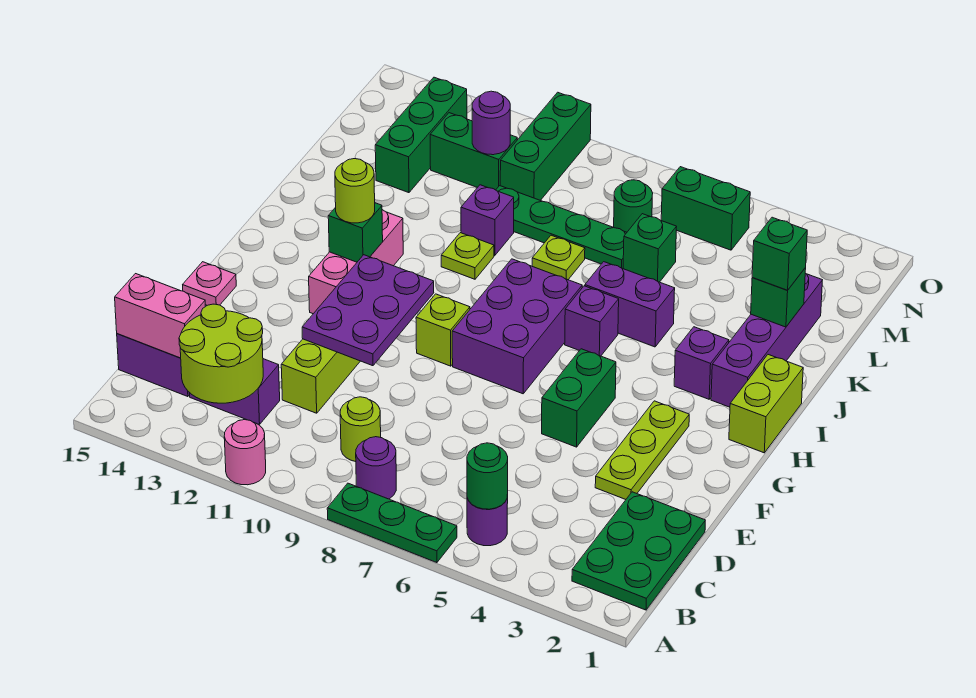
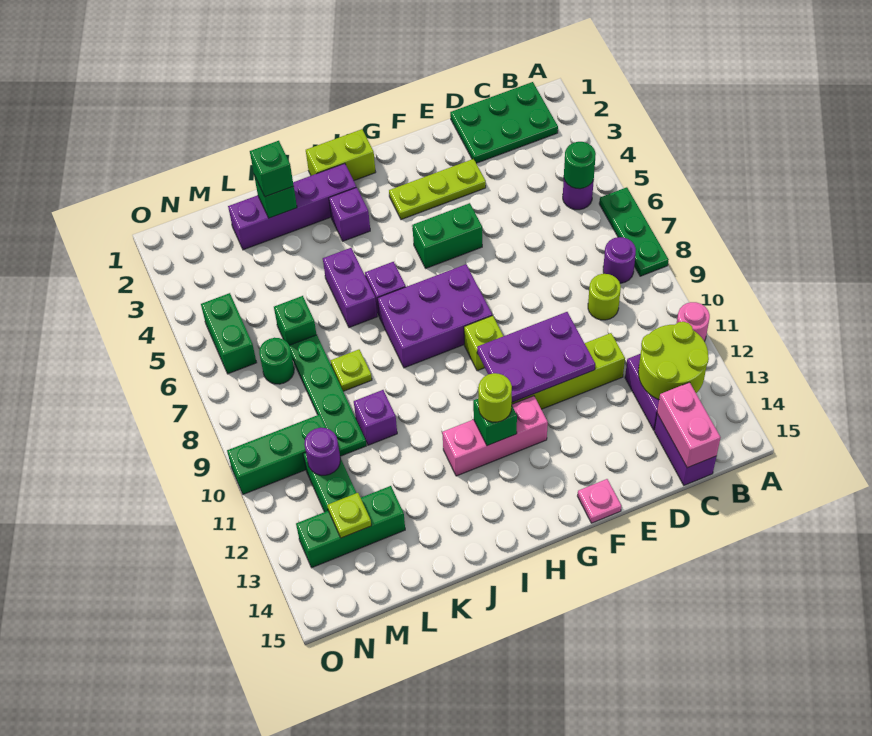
lime plate J10 level 1 -> lime plate M13 level 2

